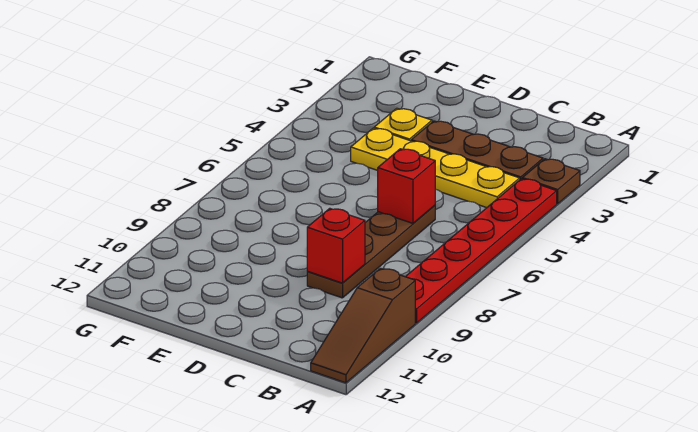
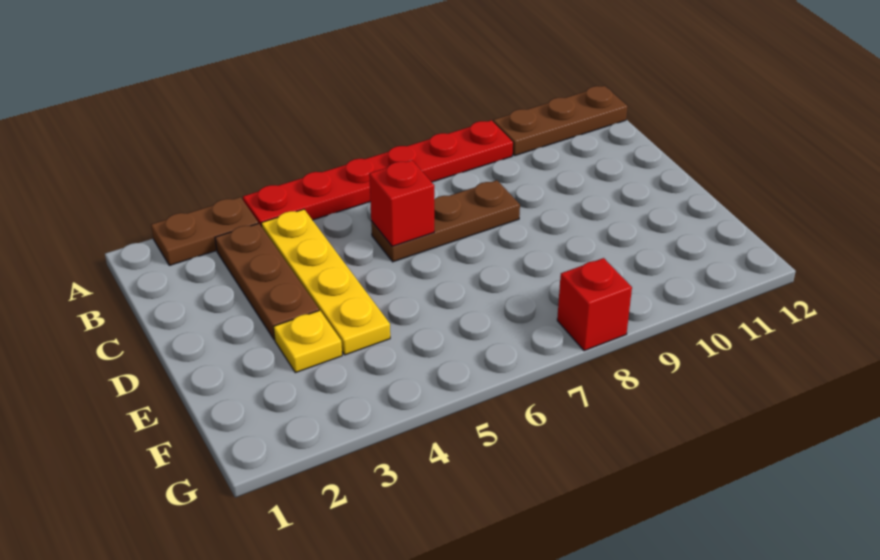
brown plate A3 level 1 -> brown plate A2:A3 level 1
brown slope A10:A12 level 1 top 10 -> brown plate A10:A12 level 1
brown plate C6:C9 level 1 -> brown plate C6:C8 level 1
red brick C9 level 2 -> red brick G8 level 1

